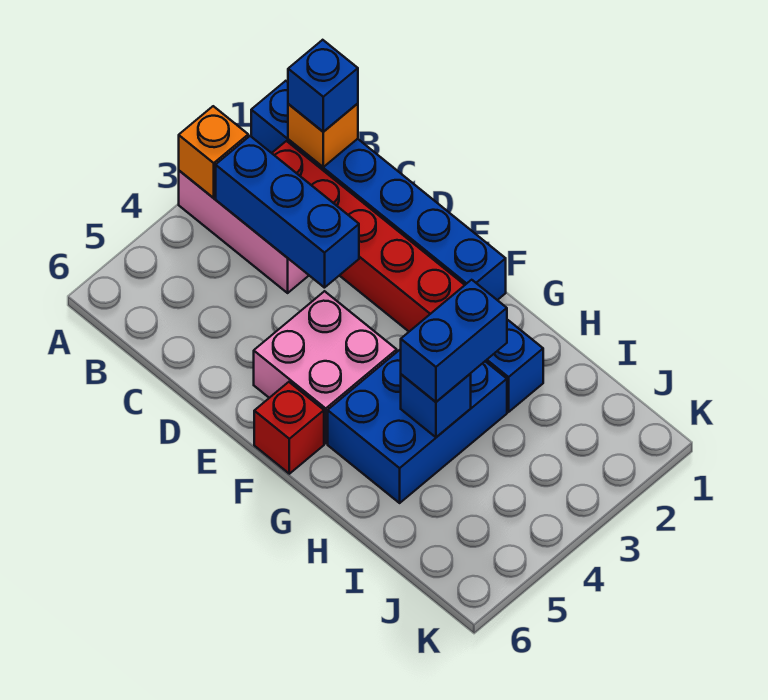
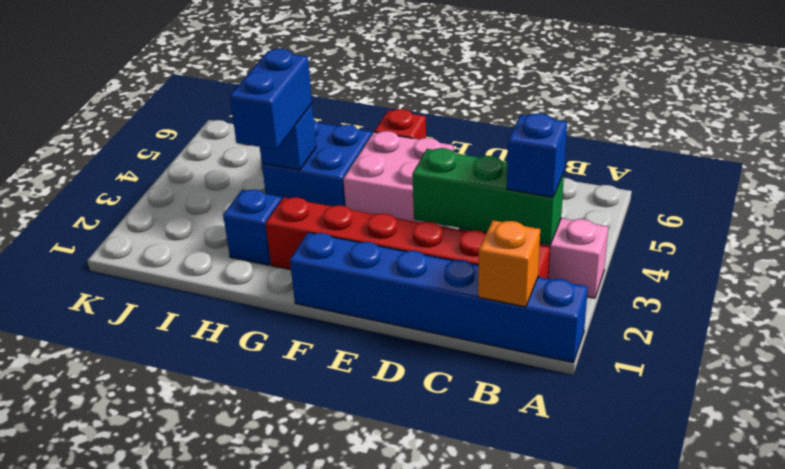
orange brick A3 level 2 -> none
blue brick B1 level 3 -> blue brick B3 level 3
blue brick B3:D3 level 2 -> green brick B3:D3 level 2
blue brick G3:H5 level 1 -> blue brick G4:H5 level 1

